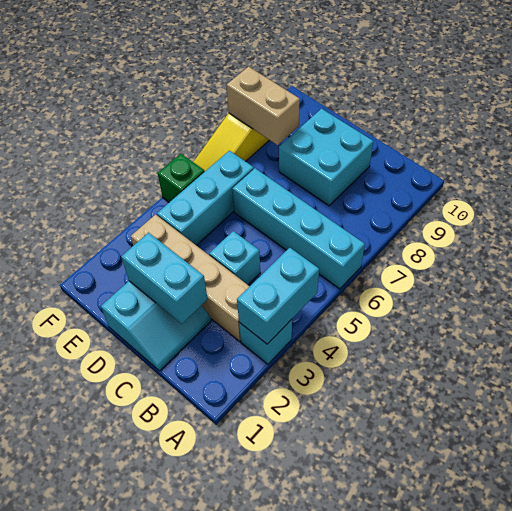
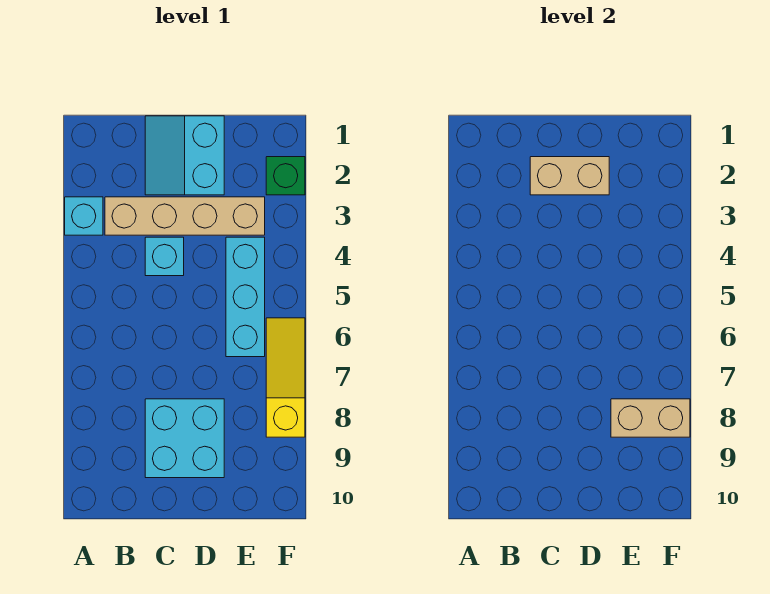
cyan brick A3:A4 level 2 -> none
cyan brick A6:D6 level 1 -> none
cyan brick C2:D2 level 2 -> tan brick C2:D2 level 2
green brick F5 level 1 -> green brick F2 level 1

